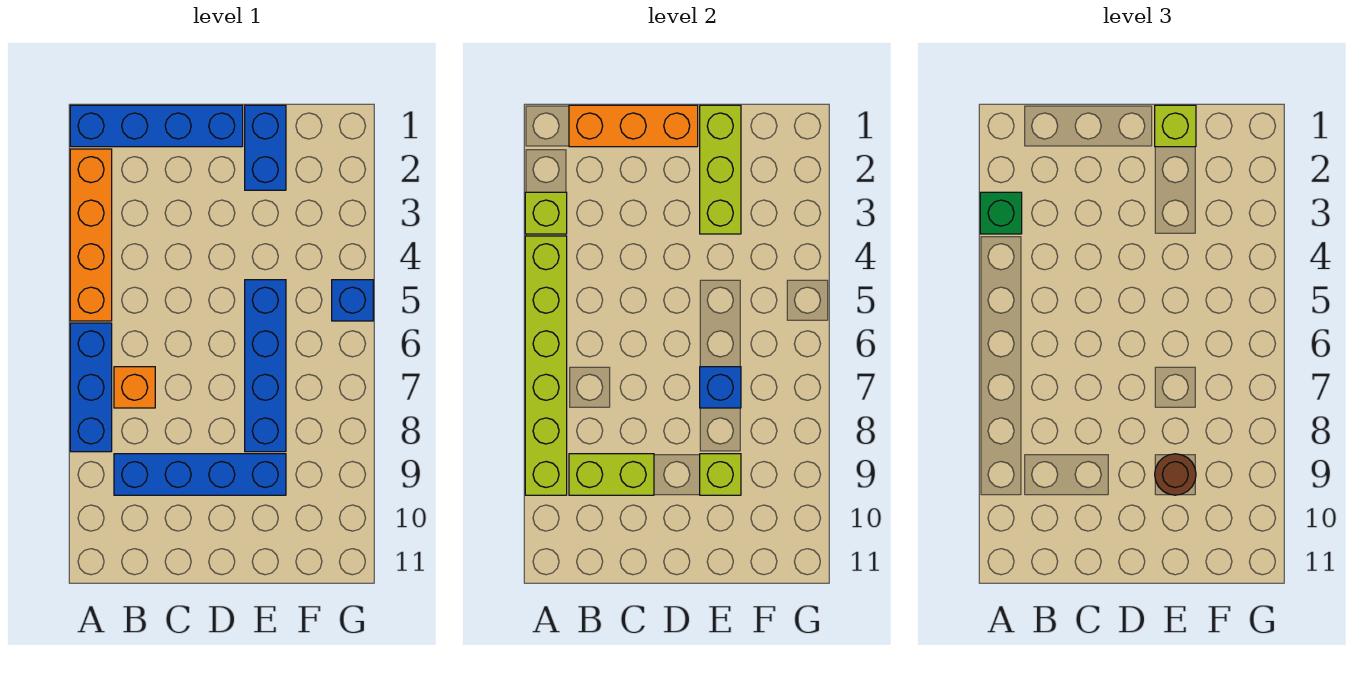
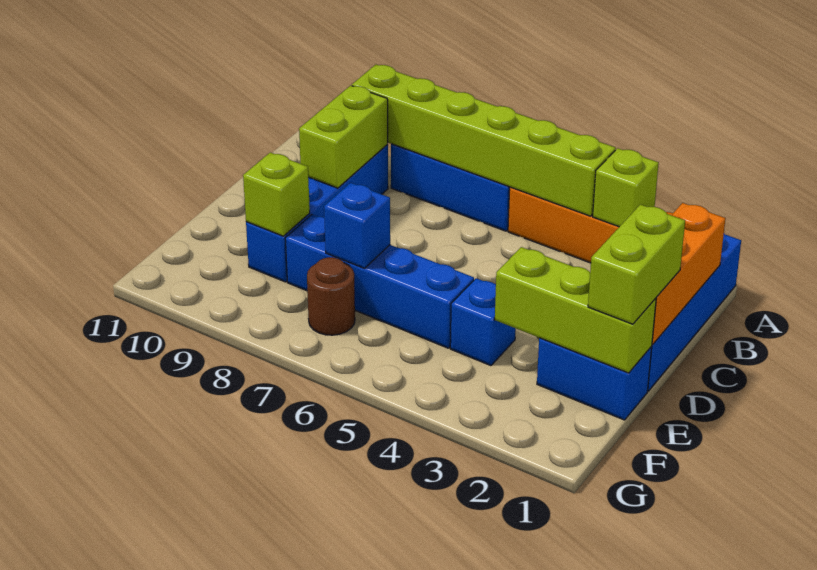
green brick A3 level 3 -> none
orange brick B7 level 1 -> none
lime brick E1 level 3 -> lime brick D1:E1 level 3
brown round brick E9 level 3 -> brown round brick F7 level 1
blue brick G5 level 1 -> blue brick E4 level 1

